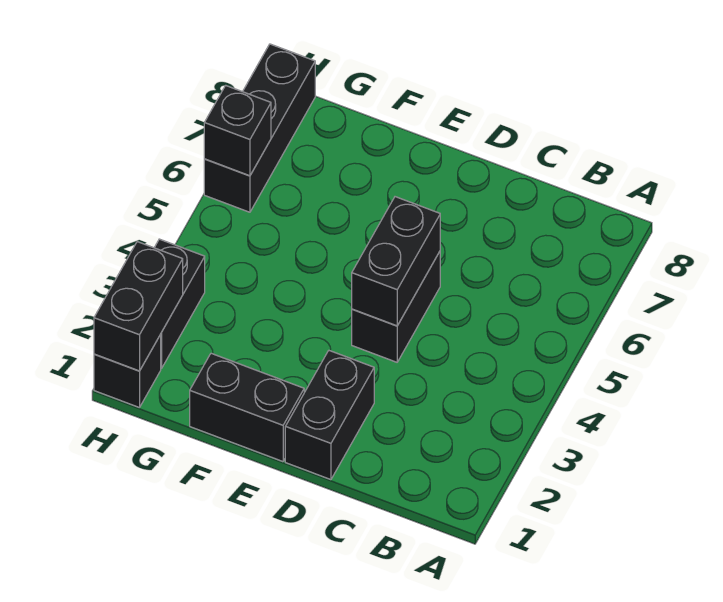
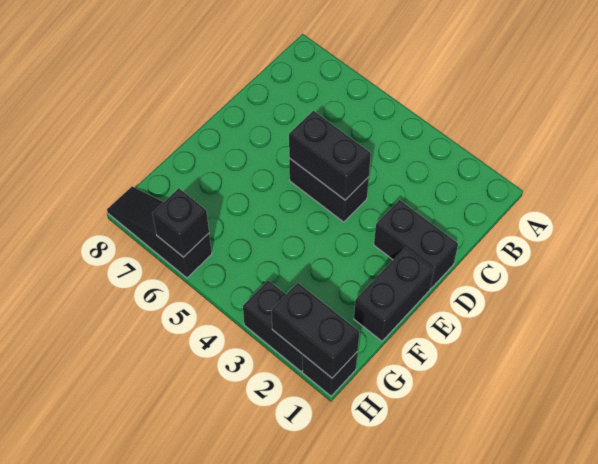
black brick H6:H8 level 1 -> black slope H6:H8 level 1 top 6

